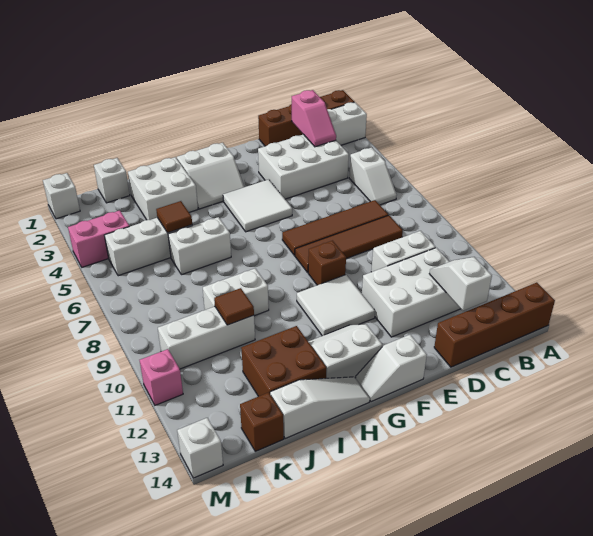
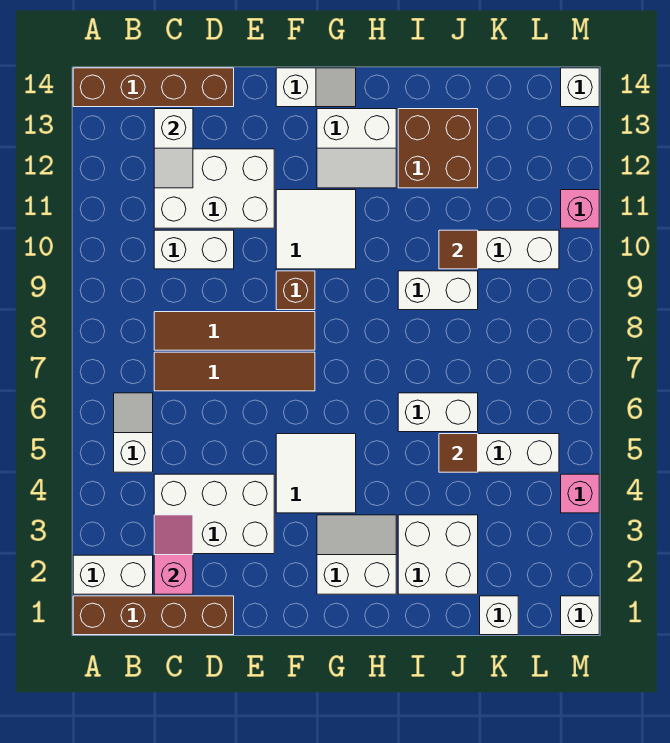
white slope H14:J14 level 1 top J -> none
brown brick K14 level 1 -> none
pink brick L4:M4 level 1 -> pink brick M4 level 1

